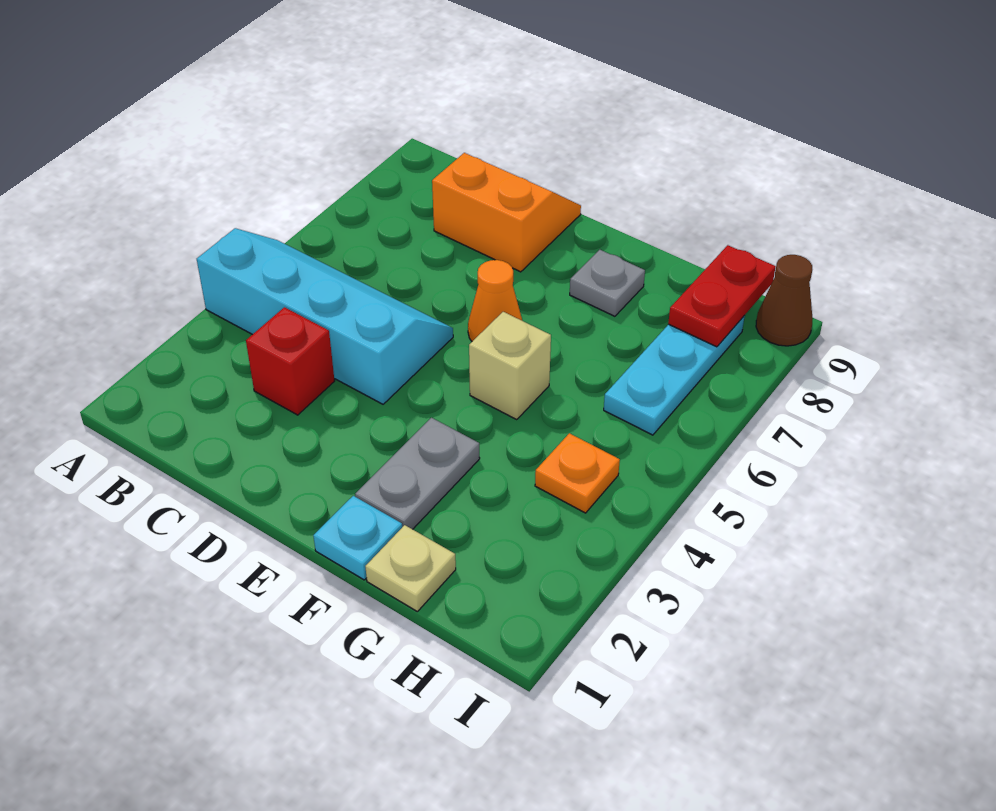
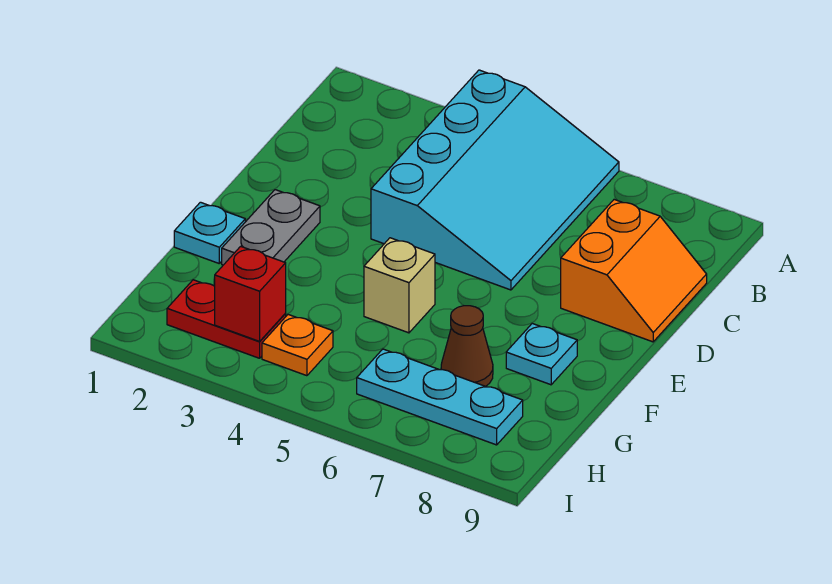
cyan slope A4:D5 level 1 top 4 -> cyan slope A4:D6 level 1 top 4
red brick C3 level 1 -> red brick H3 level 2
orange cone E6 level 1 -> none
grey plate F2:F3 level 1 -> grey plate E2:F2 level 1
grey plate F8 level 1 -> cyan plate F8 level 1
tan plate G1 level 1 -> none
red plate H8:H9 level 2 -> red plate H2:H3 level 1
brown cone I9 level 1 -> brown cone G7 level 1

